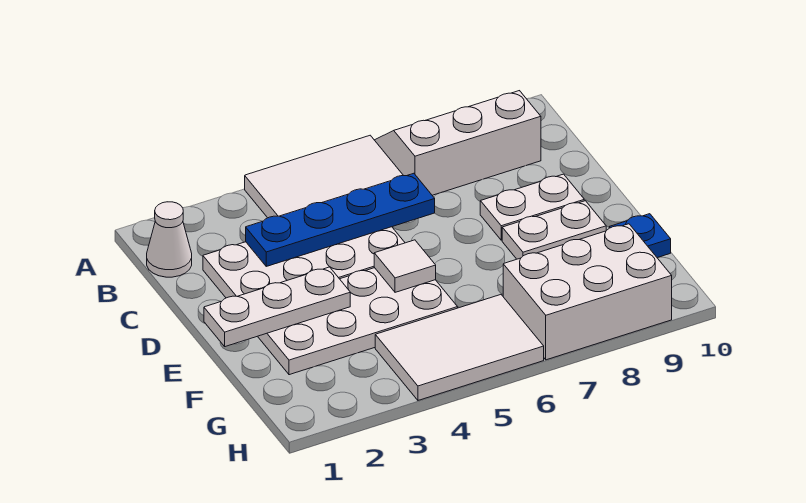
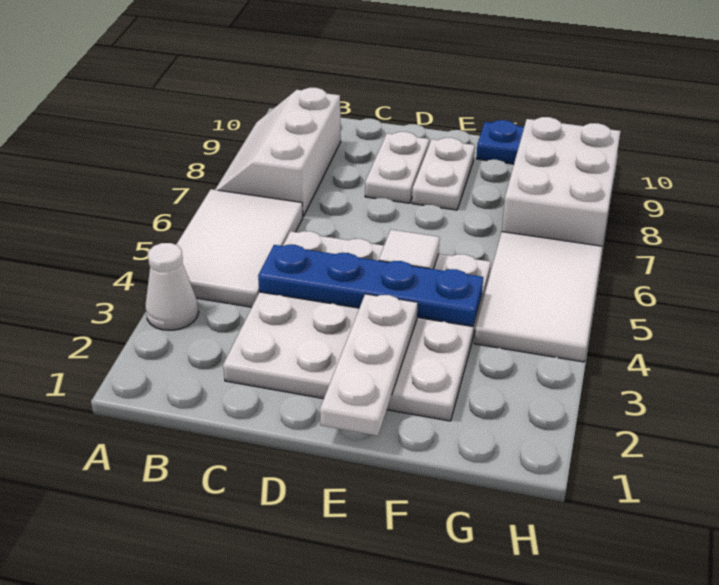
white cone B1 level 1 -> white cone A3 level 1
blue plate C3:C6 level 2 -> blue plate C4:F4 level 2

